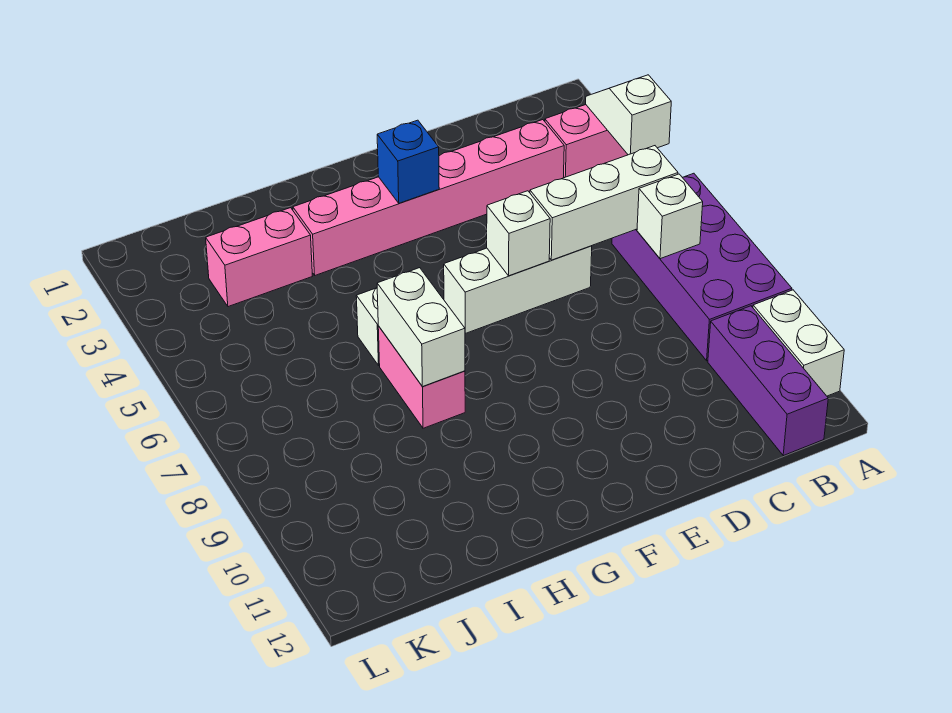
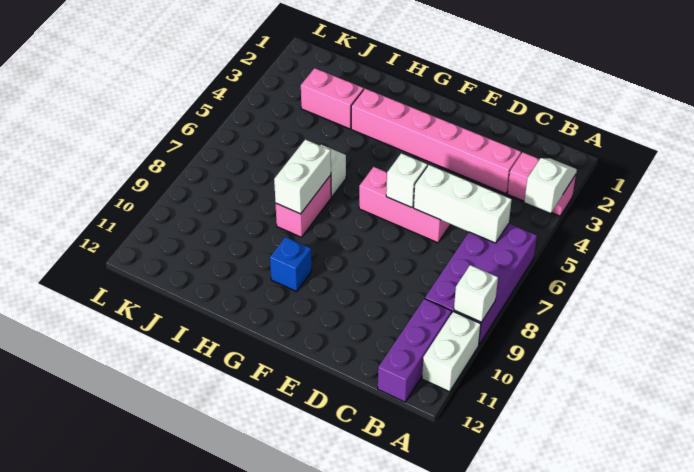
white brick B7 level 2 -> white brick A9 level 2
white brick D6:F6 level 1 -> pink brick D6:F6 level 1
blue brick F3 level 2 -> blue brick G10 level 1

